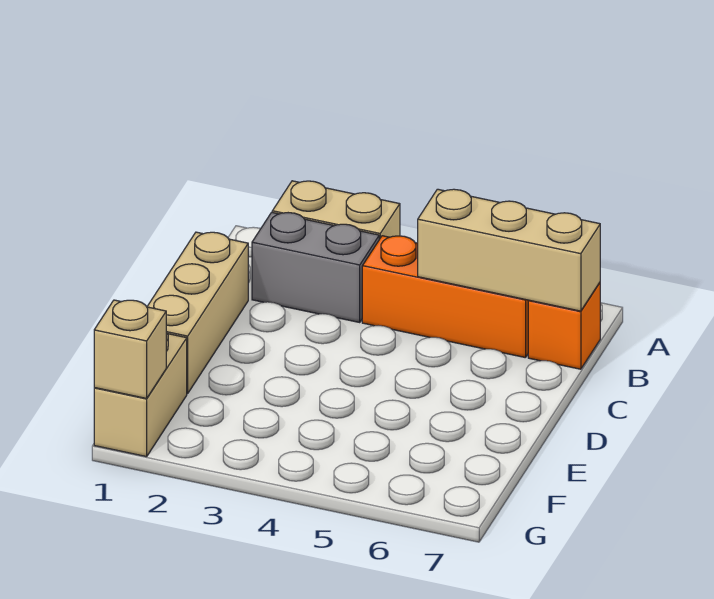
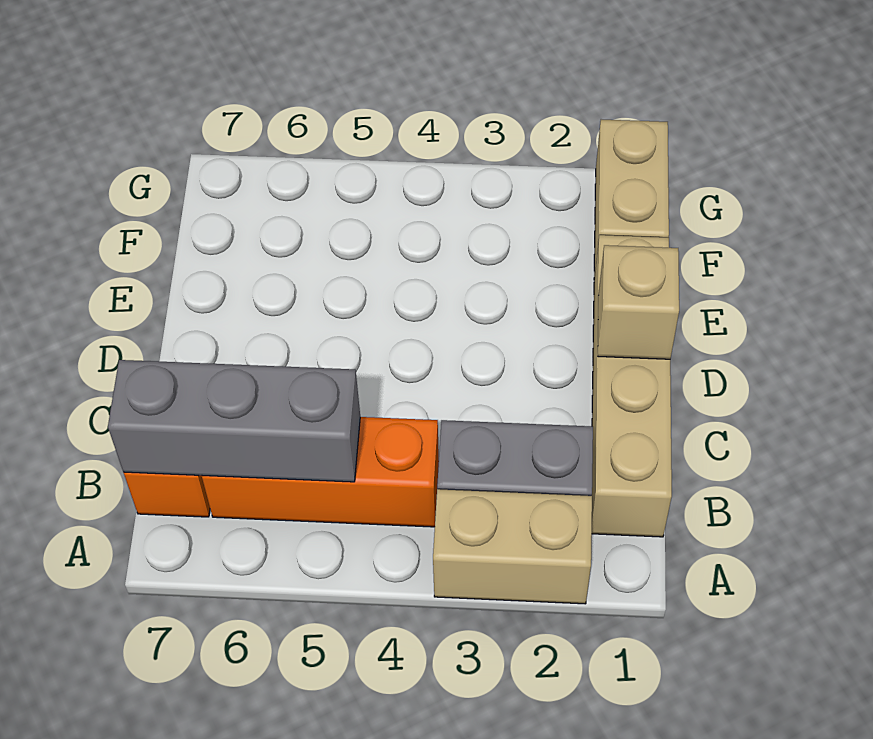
tan brick B5:B7 level 2 -> grey brick B5:B7 level 2
tan brick C1:E1 level 1 -> tan brick B1:E1 level 1
tan brick G1 level 2 -> tan brick D1 level 2

